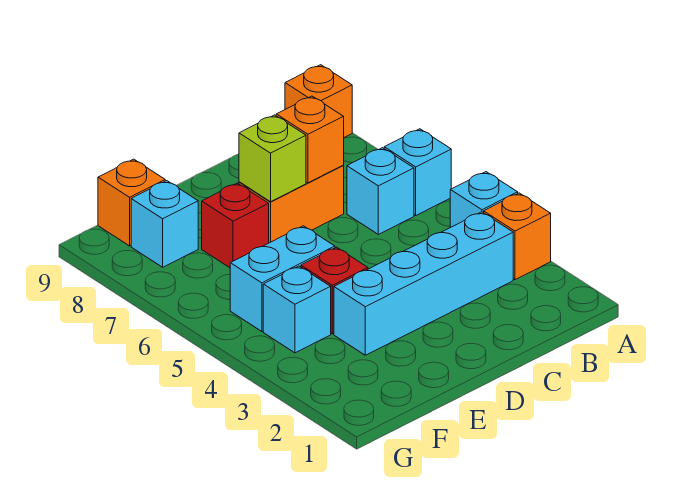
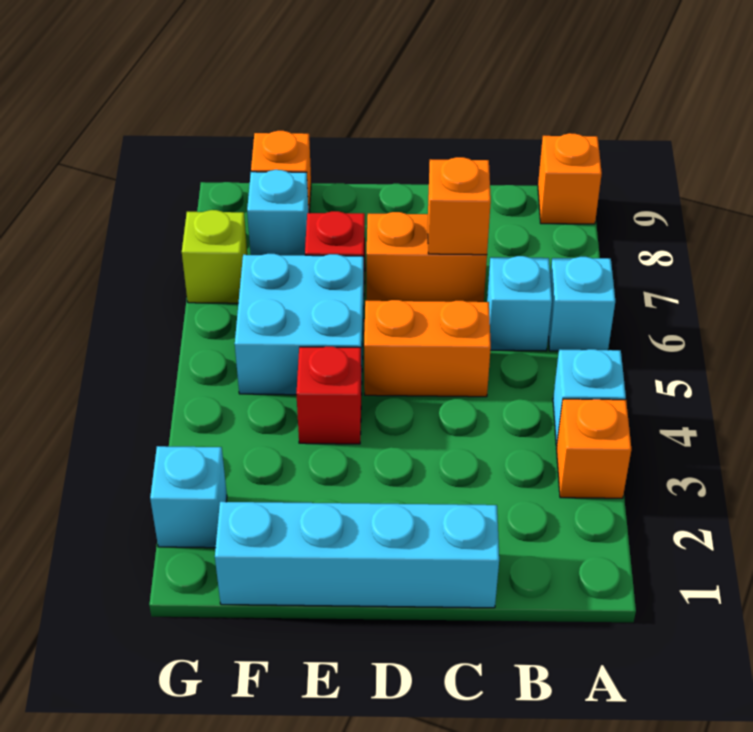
cyan brick B3:E3 level 1 -> cyan brick C1:F1 level 1
none -> orange brick C5:D5 level 1
lime brick D7 level 2 -> lime brick G7 level 1
cyan brick E5:F5 level 1 -> cyan brick E5:F6 level 1
cyan brick F4 level 1 -> cyan brick G2 level 1

